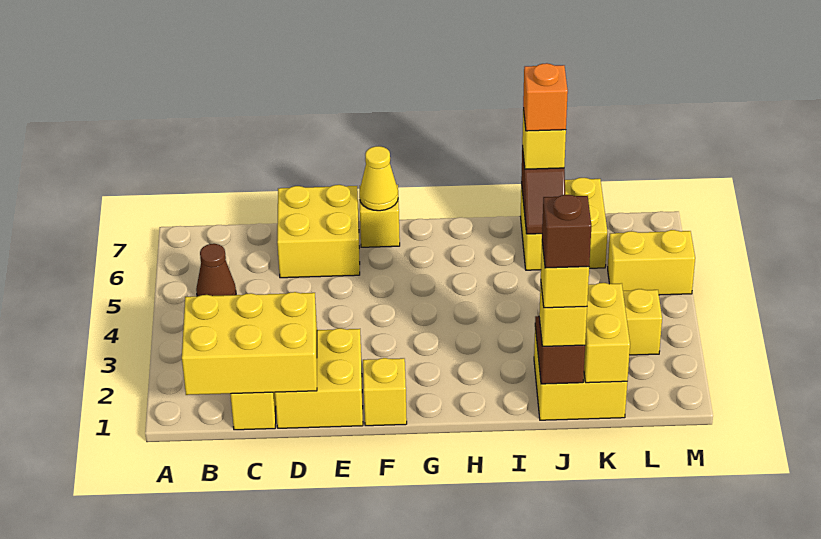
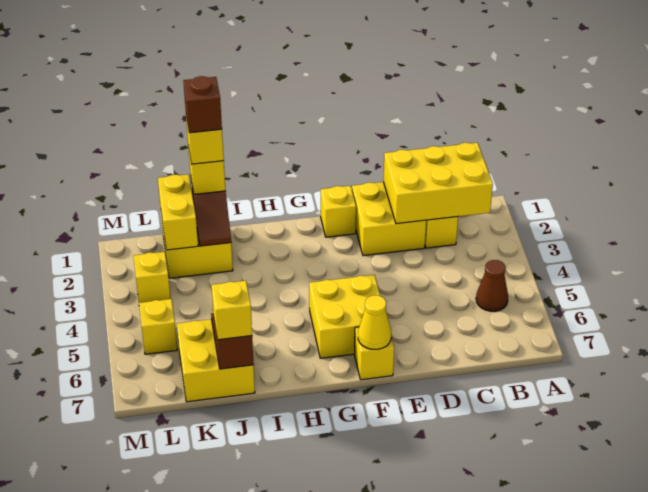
yellow brick D6:E7 level 1 -> yellow brick F5:G6 level 1
orange brick J7 level 4 -> none
yellow brick L5:M5 level 1 -> yellow brick L5 level 1

